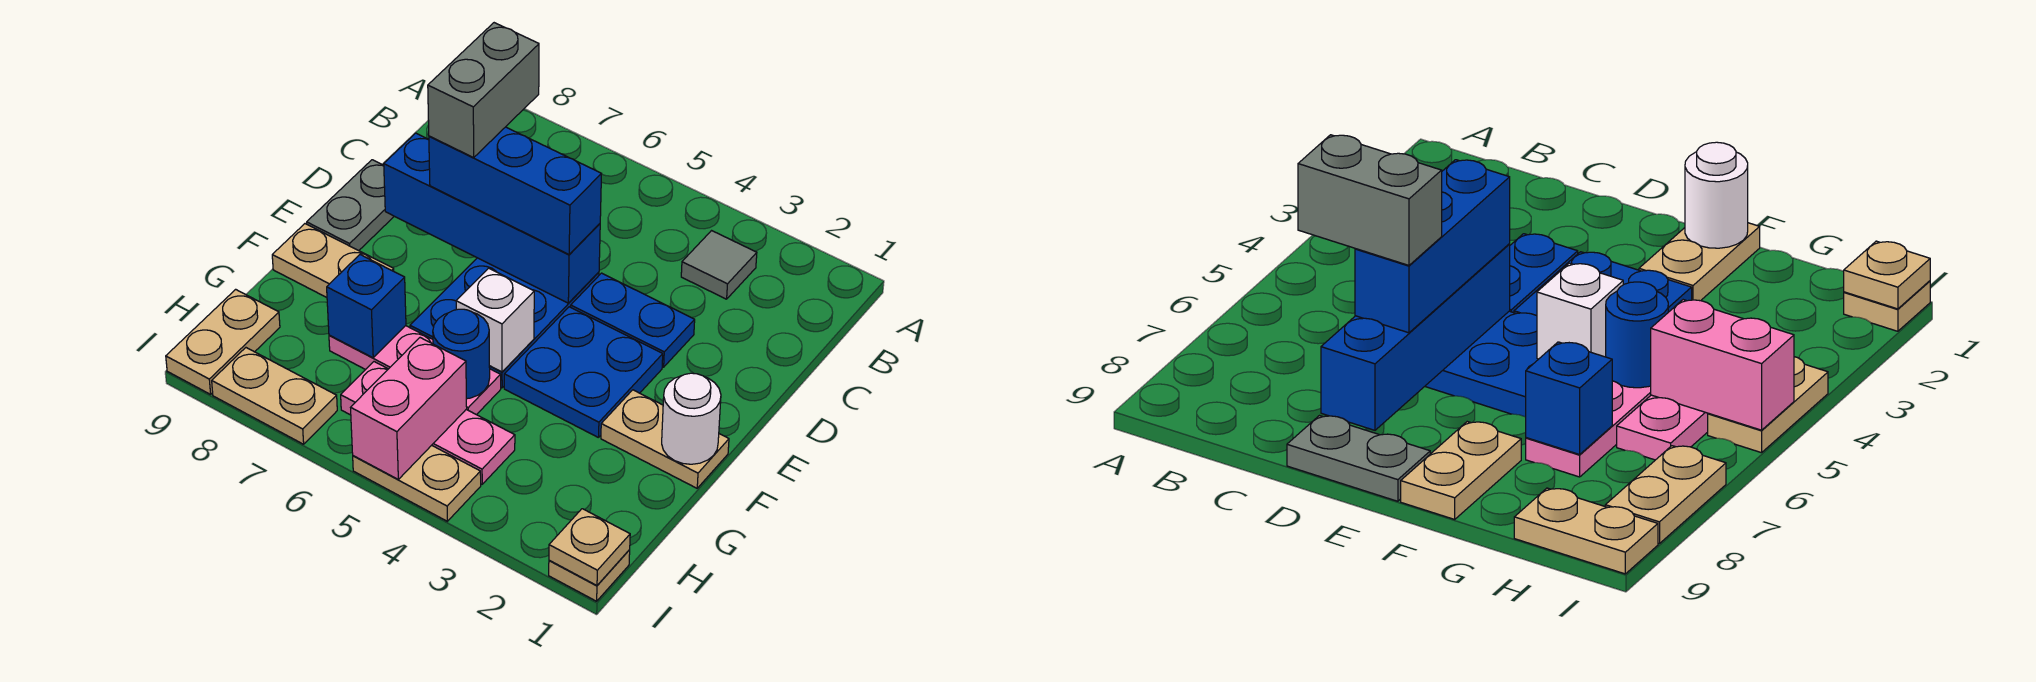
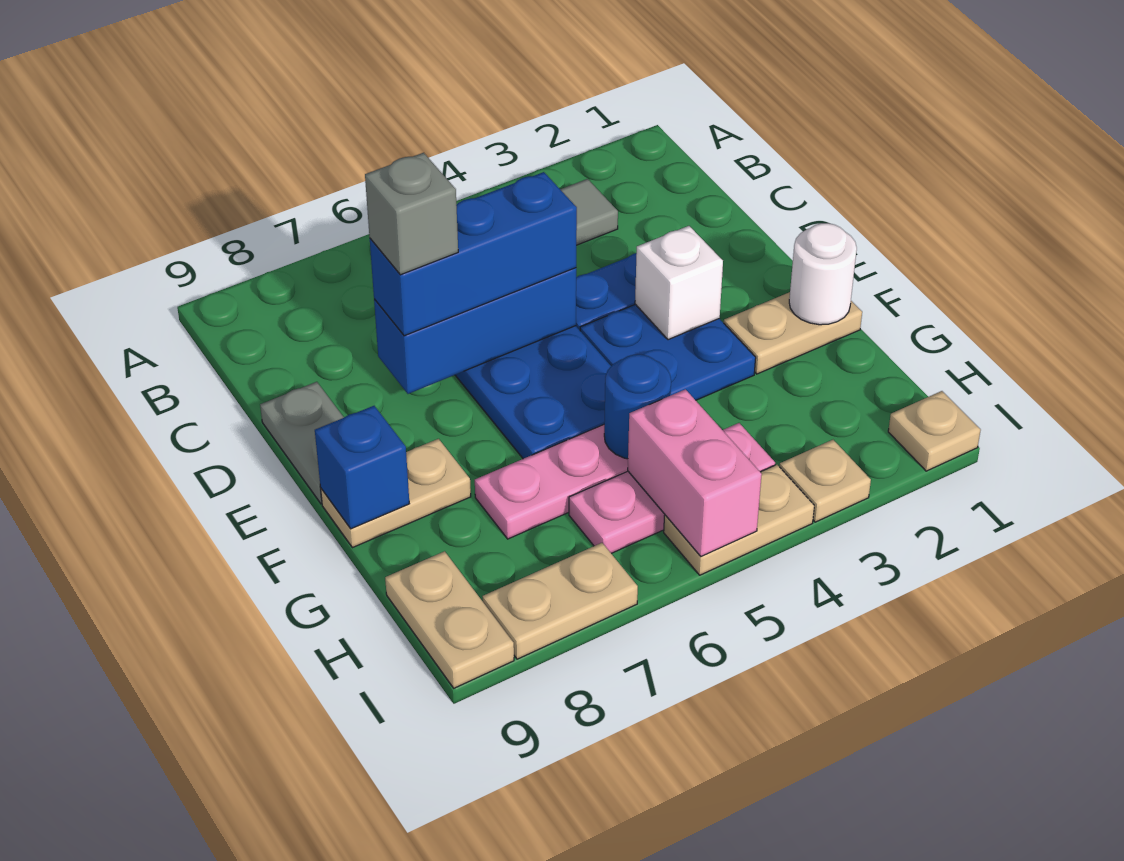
grey brick C7:D7 level 4 -> grey brick D7 level 4
blue brick D5:D8 level 2 -> blue brick D5:D7 level 2
white brick F5 level 2 -> white brick E3 level 2
blue brick G7 level 2 -> blue brick F9 level 2
tan plate I1 level 2 -> tan plate I3 level 1

